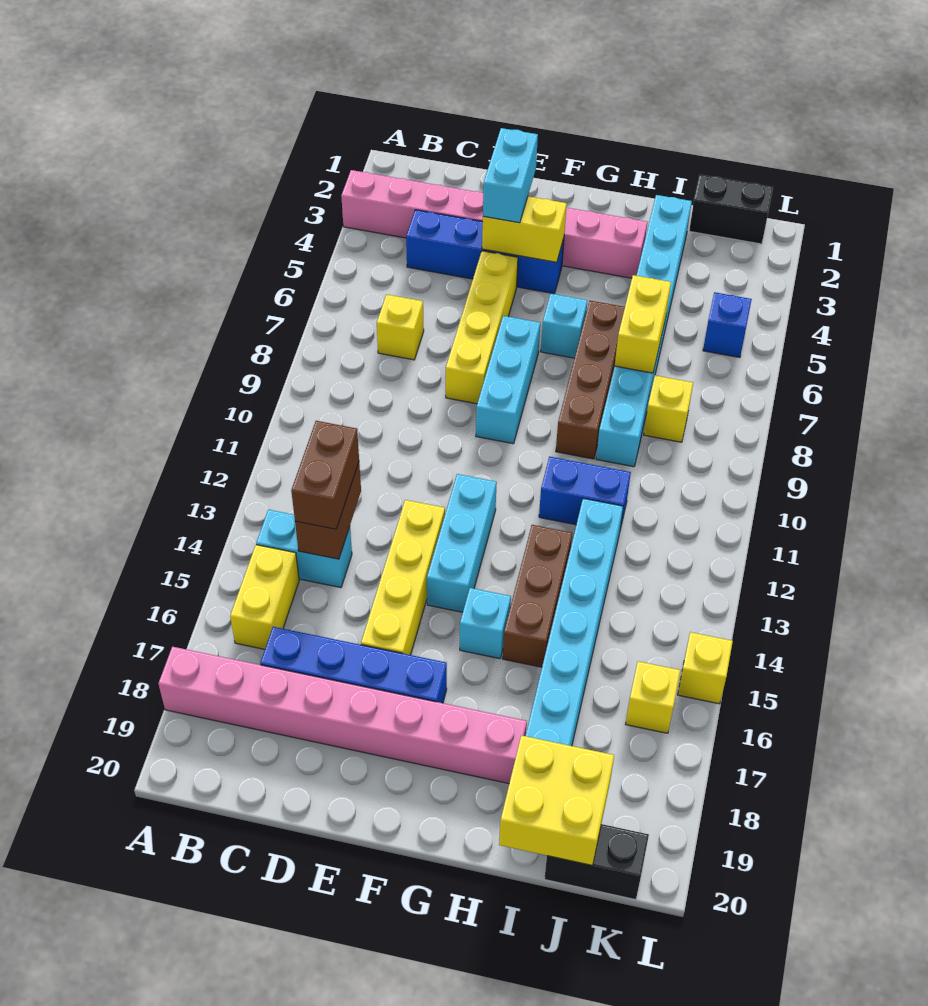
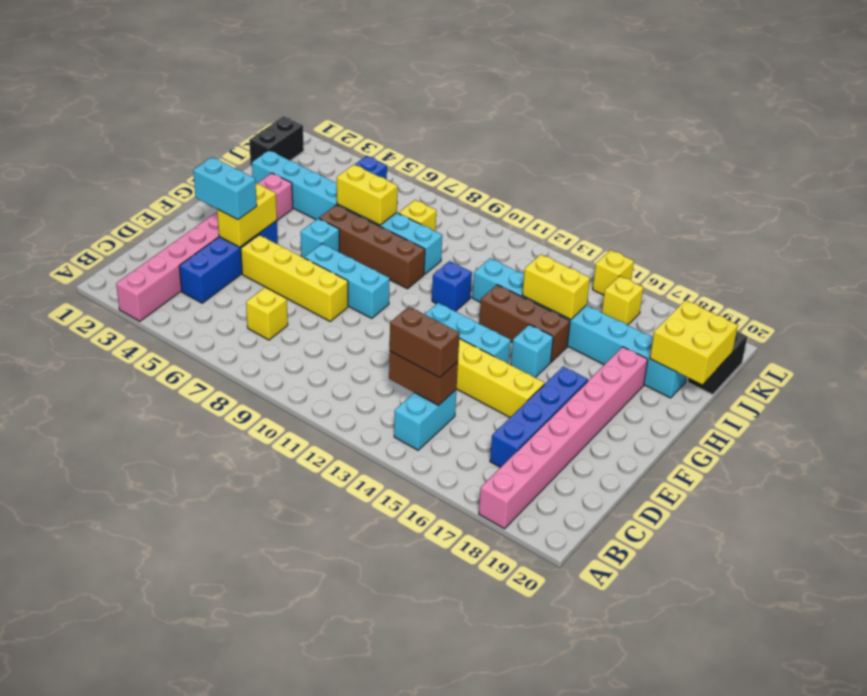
yellow brick B15:B16 level 1 -> yellow brick I14:I15 level 2
blue brick H11:I11 level 1 -> blue brick H11 level 1

